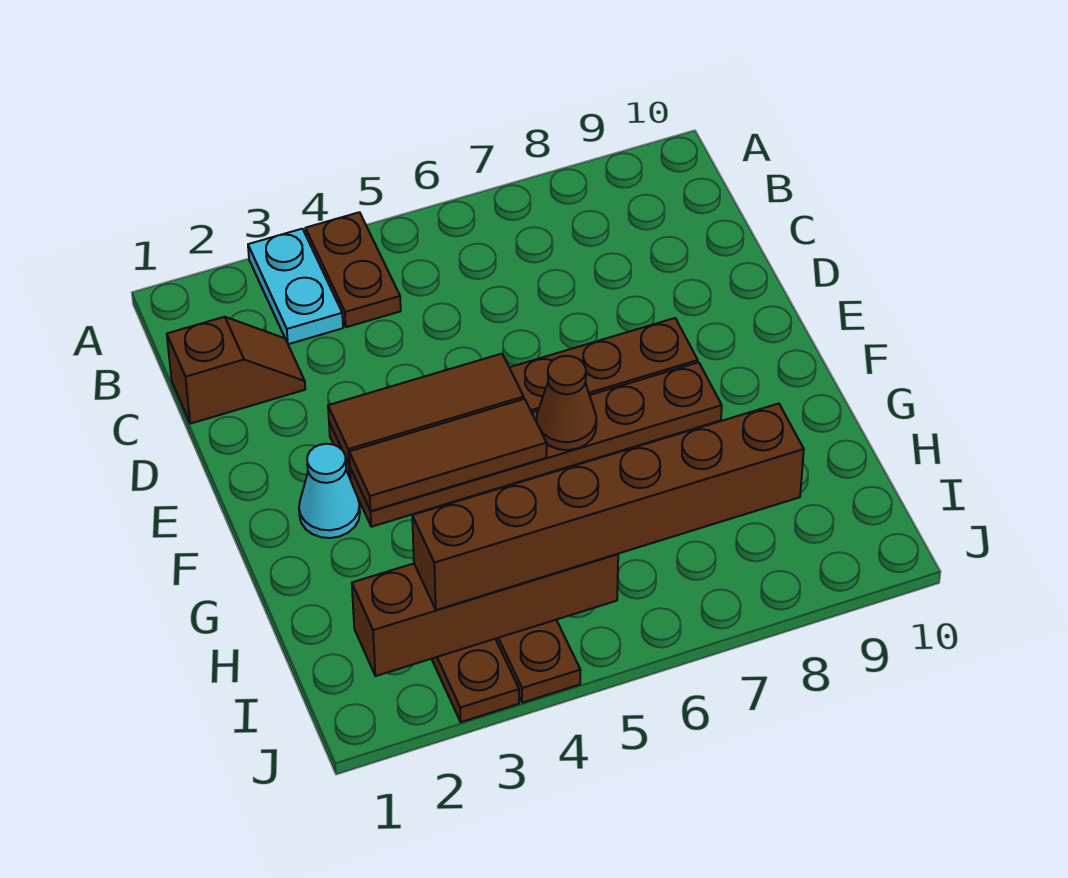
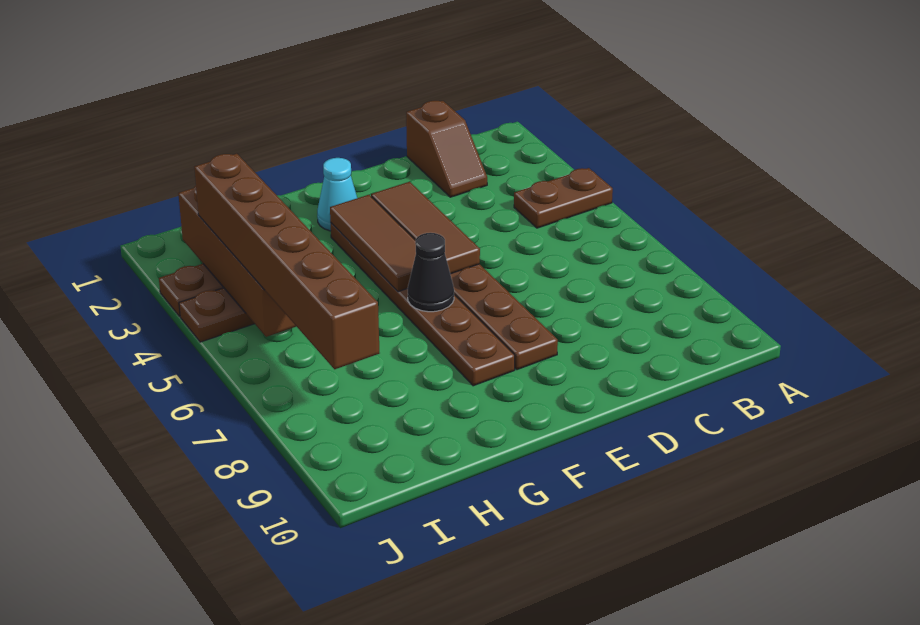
cyan plate A3:B3 level 1 -> none
brown cone F6 level 2 -> black cone F6 level 2

